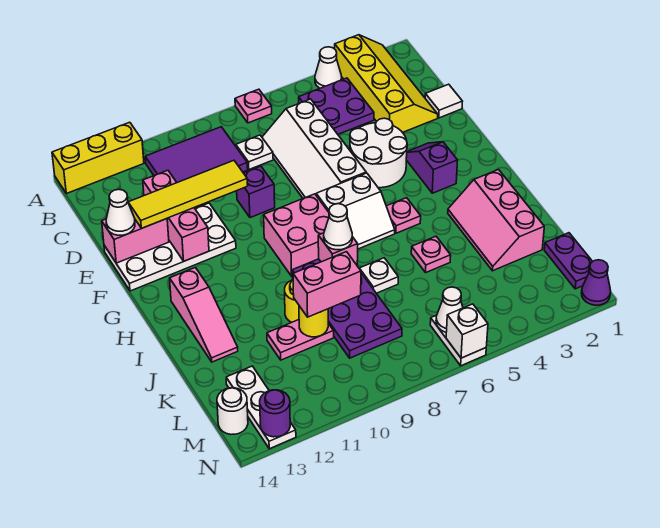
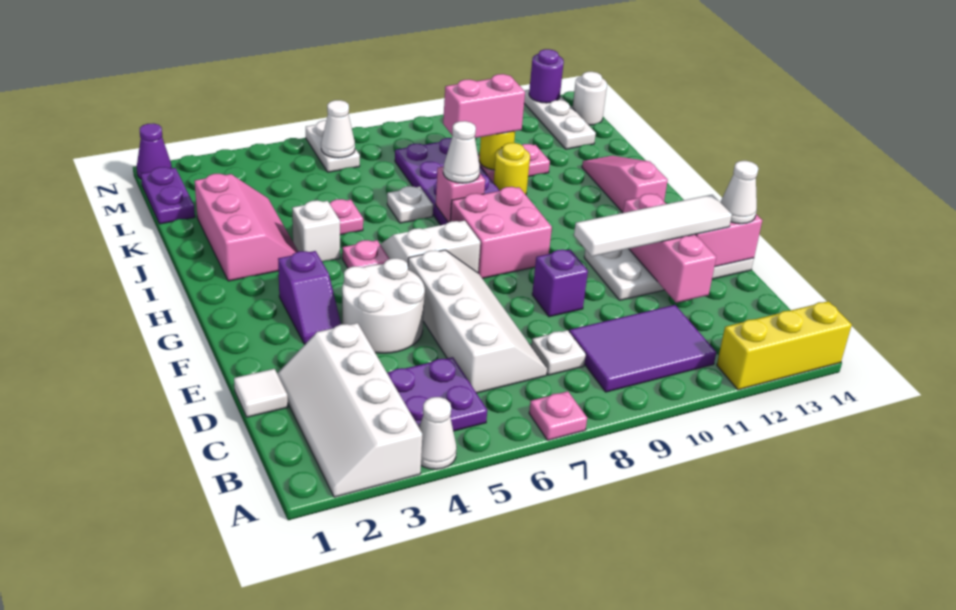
yellow slope A2:D3 level 1 top 3 -> white slope A2:D3 level 1 top 3
yellow tile E10:E13 level 3 -> white tile E10:E13 level 3
white brick N6 level 2 -> white brick I4 level 1

